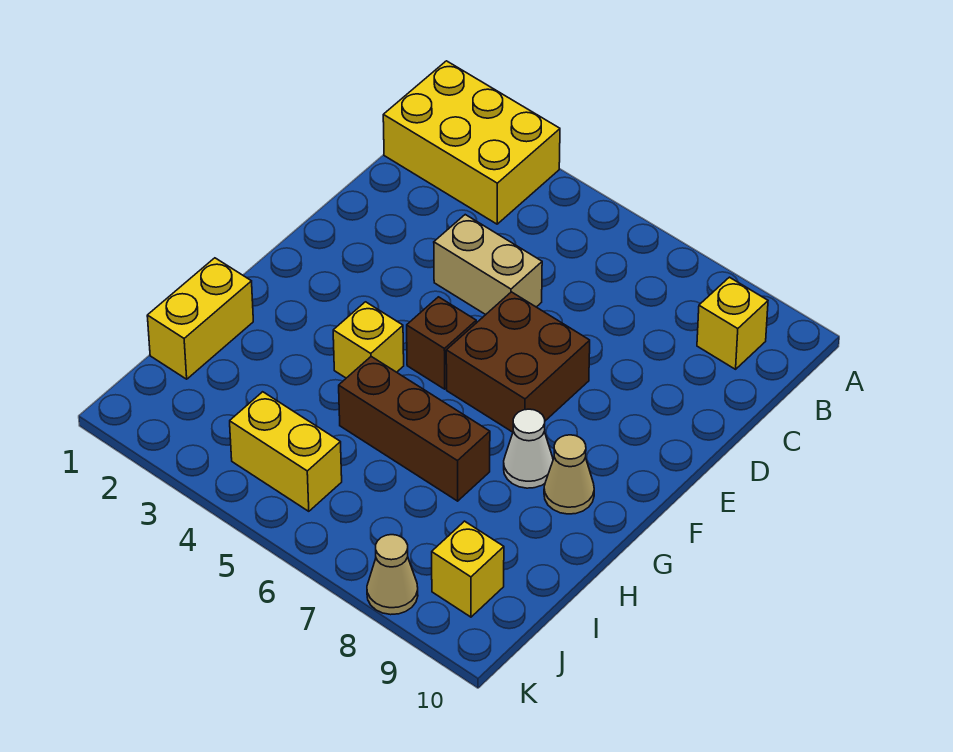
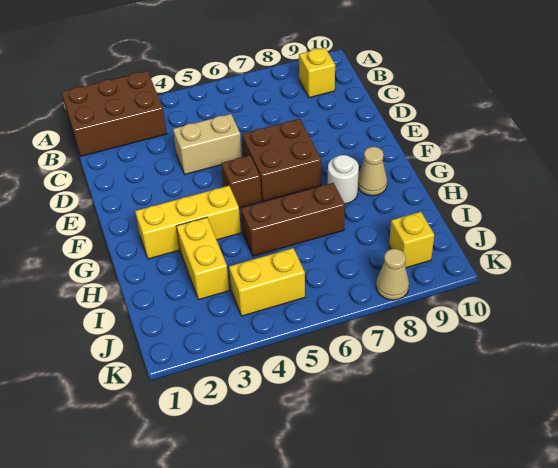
yellow brick A1:B3 level 1 -> brown brick A1:B3 level 1
yellow brick G4 level 1 -> yellow brick G2:G4 level 1
white cone G8 level 1 -> white round brick G8 level 1
yellow brick H1:I1 level 1 -> yellow brick H3:I3 level 1

